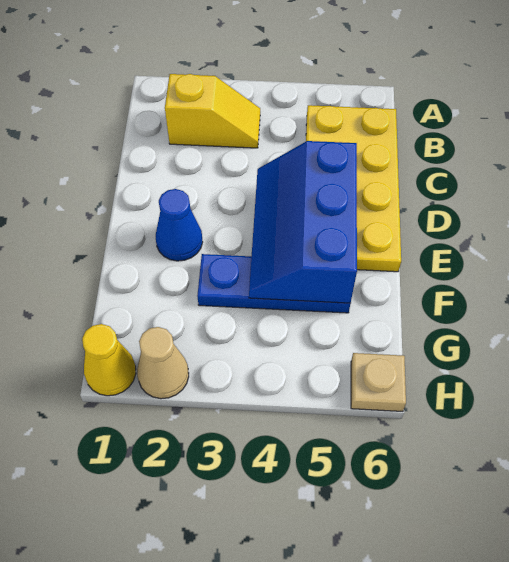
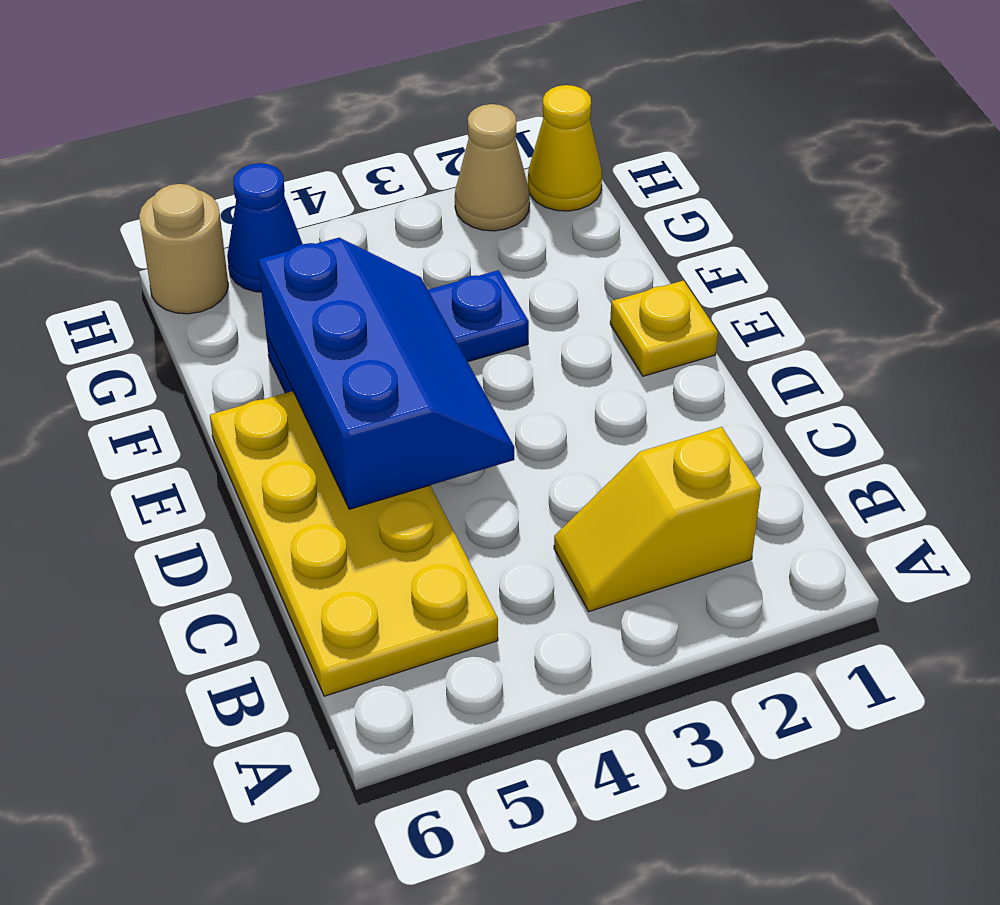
none -> yellow plate E1 level 1
blue cone E2 level 1 -> blue cone H5 level 1
tan plate H6 level 1 -> tan round brick H6 level 1

